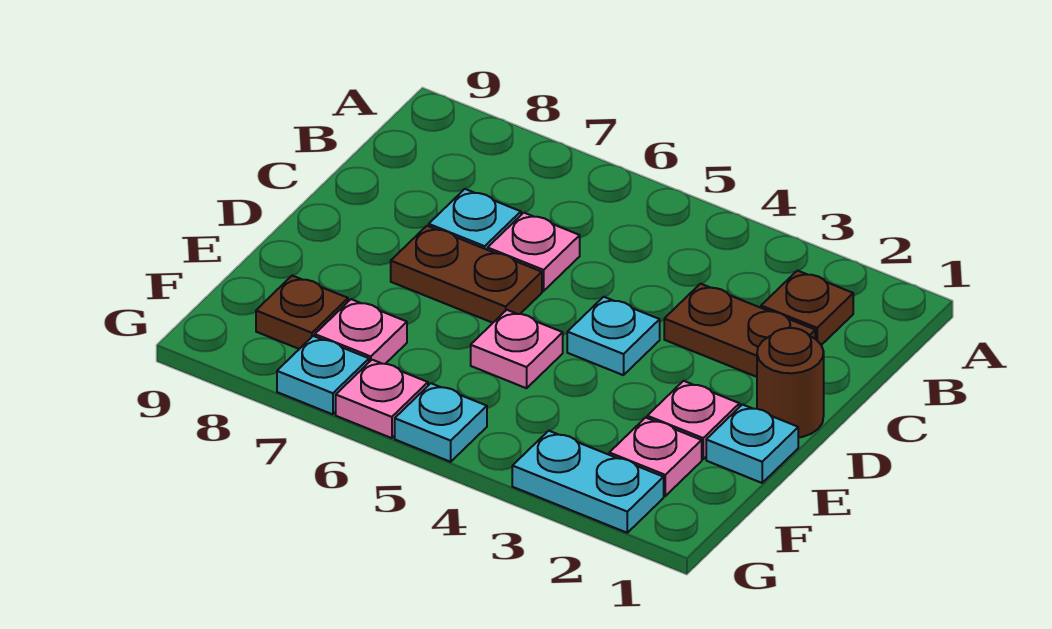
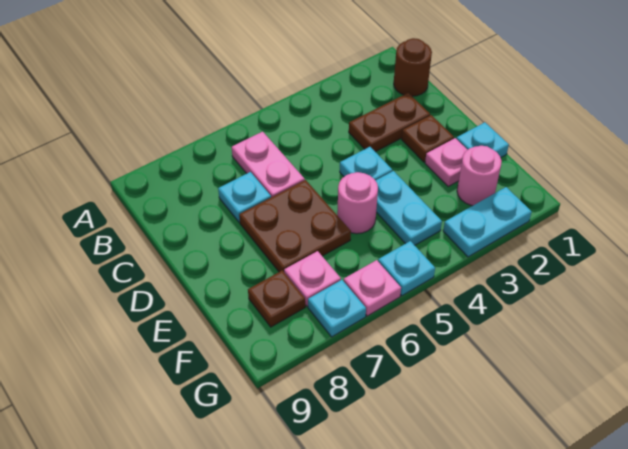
brown plate B2 level 1 -> brown plate D2 level 1
pink plate C6 level 1 -> pink plate B6:C6 level 1
brown round brick D1 level 1 -> brown round brick B1 level 1
brown plate D6:D7 level 1 -> brown plate D6:E7 level 1
none -> cyan plate E4:F4 level 1
pink plate E5 level 1 -> pink round brick E5 level 1
pink plate F2 level 1 -> pink round brick F2 level 1

